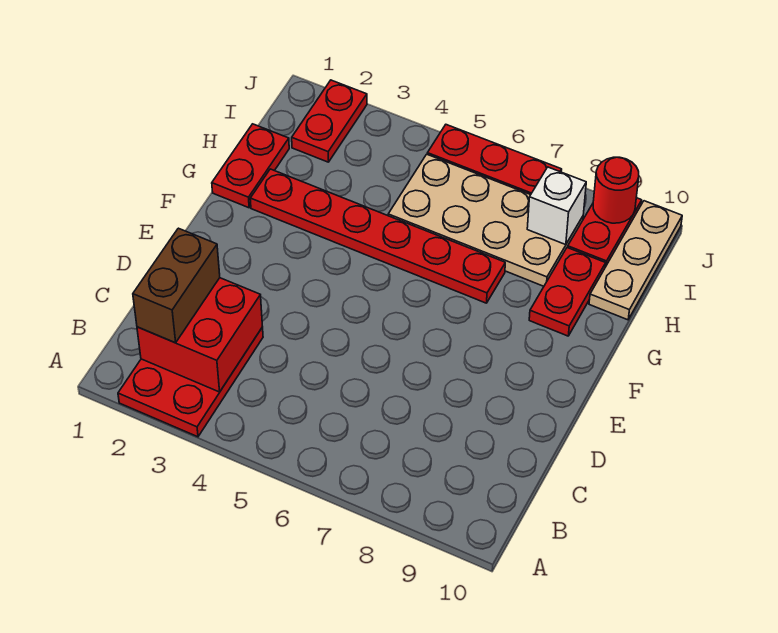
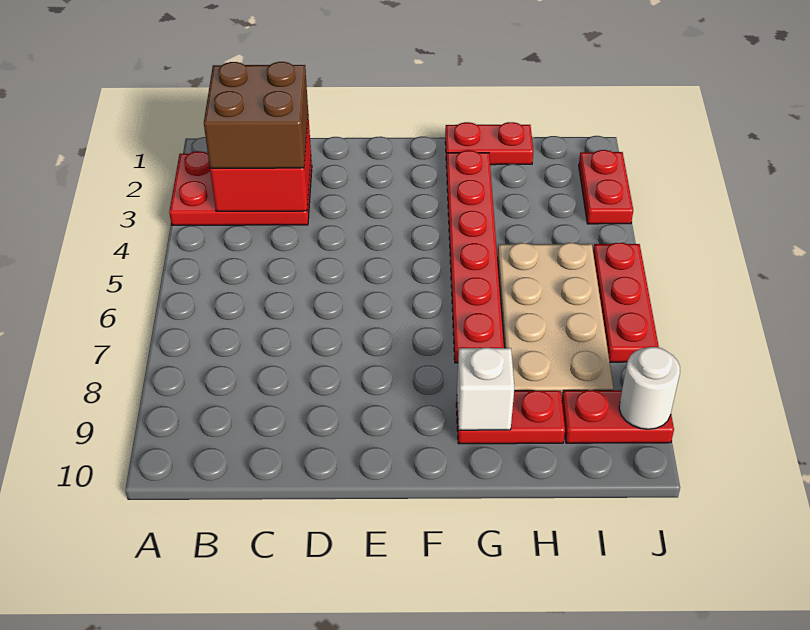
brown brick B2:C2 level 3 -> brown brick B2:C3 level 3
tan plate H10:J10 level 1 -> none
red plate I2:J2 level 1 -> red plate J2:J3 level 1
white brick I8 level 2 -> white brick G9 level 2
red round brick J9 level 2 -> white round brick J9 level 2

